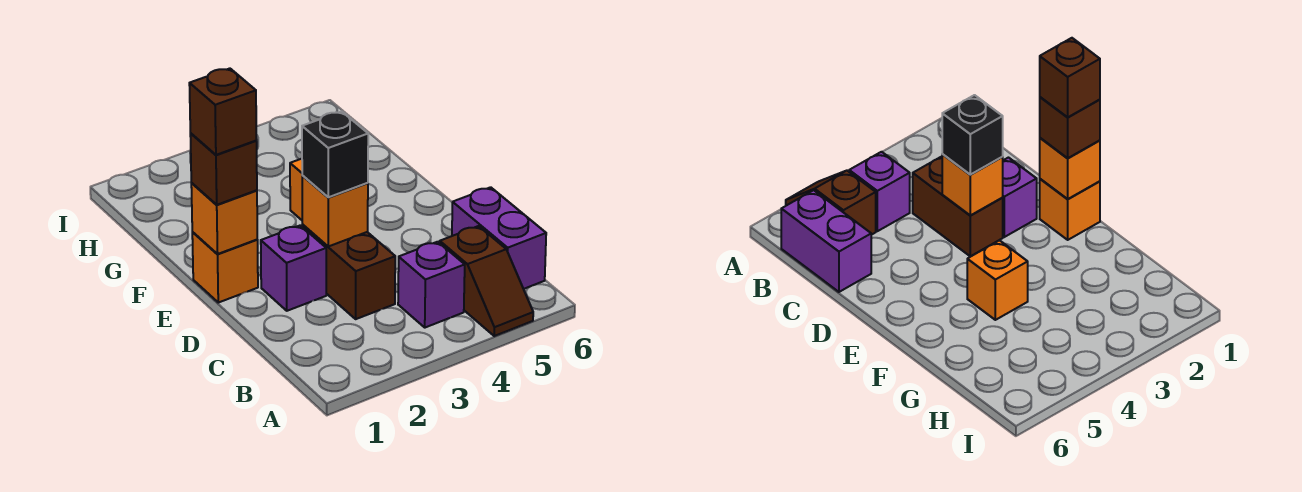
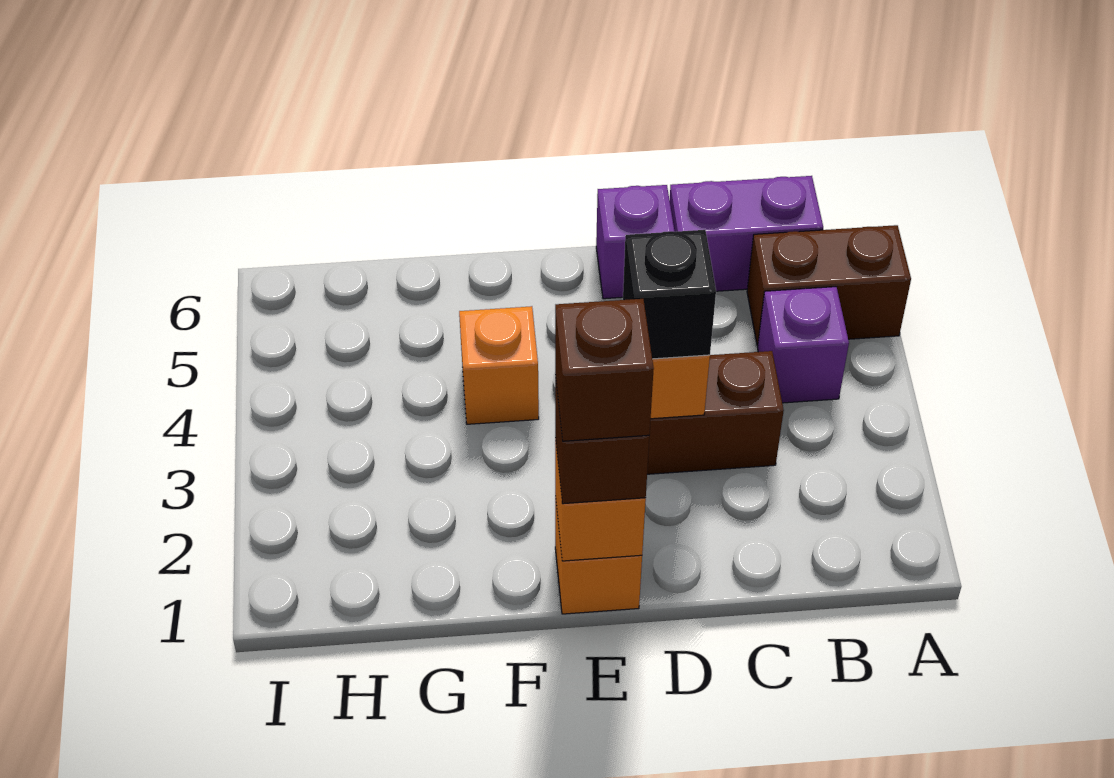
brown slope A5:B5 level 1 top B -> brown brick A5:B5 level 1
purple brick D2 level 1 -> purple brick D6 level 1

